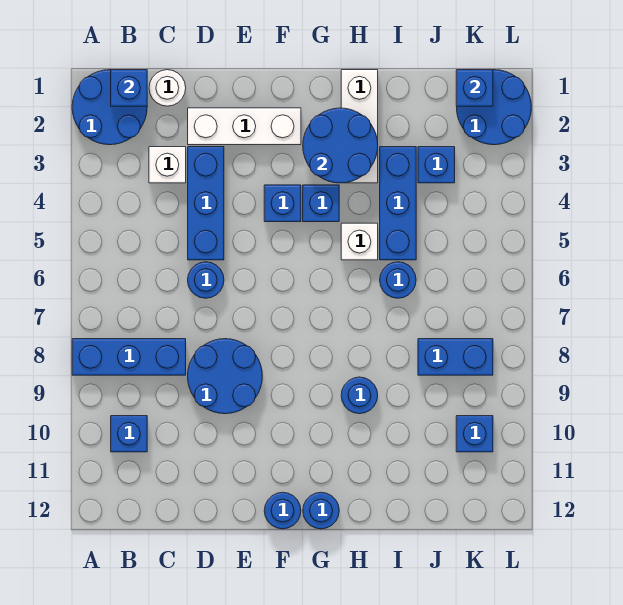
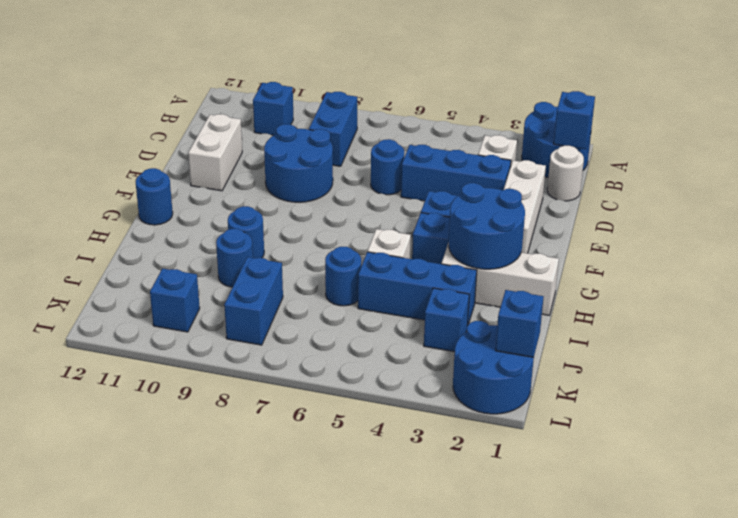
blue brick A8:C8 level 1 -> blue brick B8:C8 level 1
none -> white brick D11:E11 level 1
blue round brick F12 level 1 -> blue round brick I9 level 1

